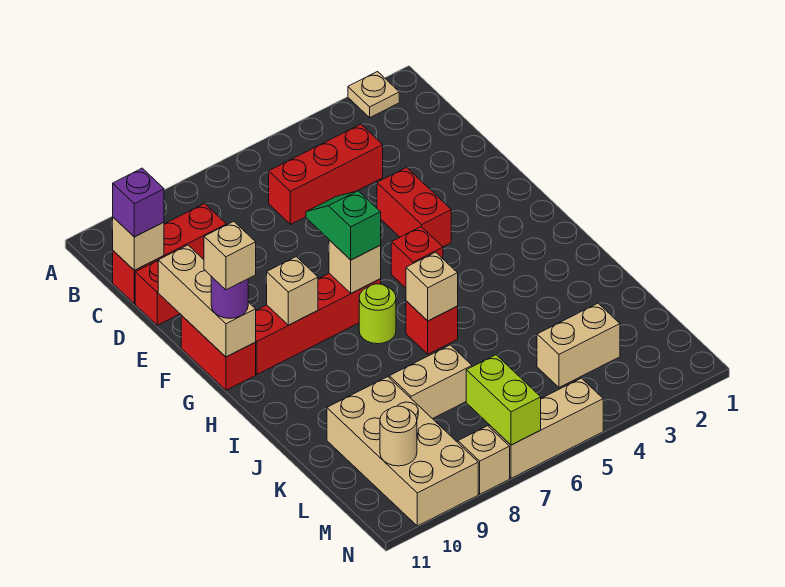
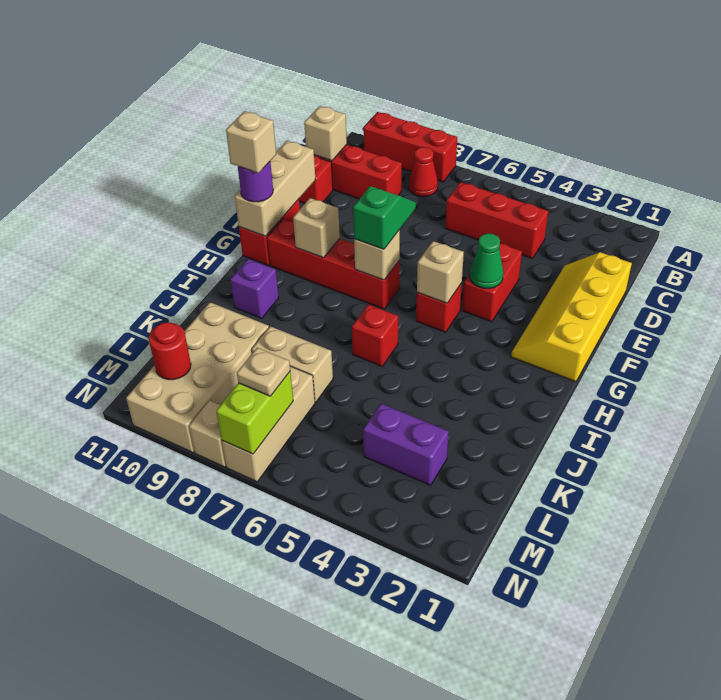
tan plate A2 level 1 -> tan plate M7 level 3
none -> red brick A8:A10 level 1
none -> red cone B8 level 1
purple brick C11 level 3 -> purple brick I10 level 1
none -> yellow slope D1:G2 level 1 top 1
none -> green cone F4 level 2
lime round brick H7 level 1 -> none
tan brick I6 level 2 -> tan brick G5 level 2
tan brick L3:L4 level 1 -> purple brick L3:L4 level 1
tan round brick M10 level 2 -> red round brick M10 level 2
tan brick N5:N7 level 1 -> tan brick L7:N7 level 1

